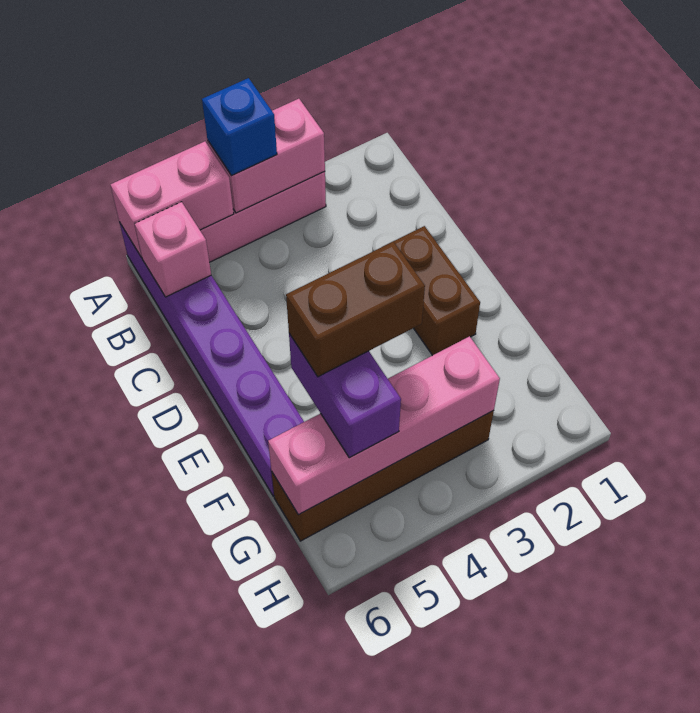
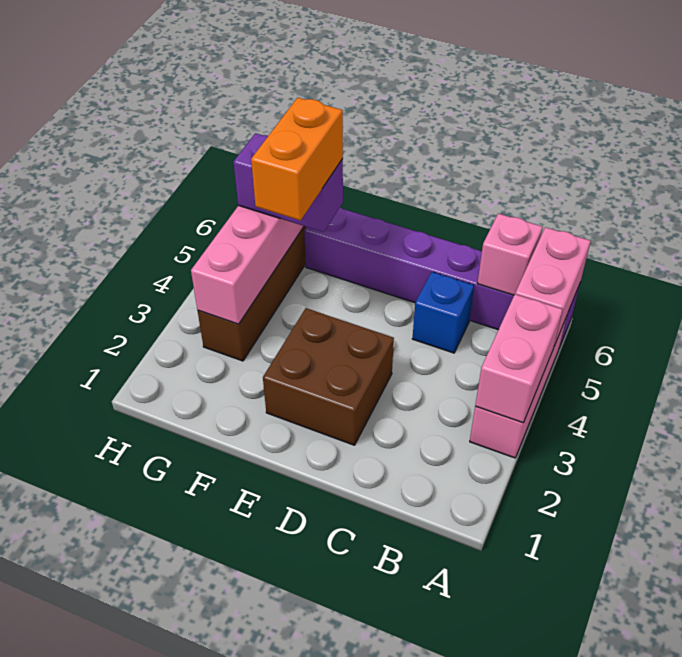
blue brick A4 level 3 -> blue brick C5 level 1
brown brick D2:E2 level 1 -> brown brick D2:E3 level 1
brown brick F4:F5 level 4 -> orange brick F4:F5 level 4

